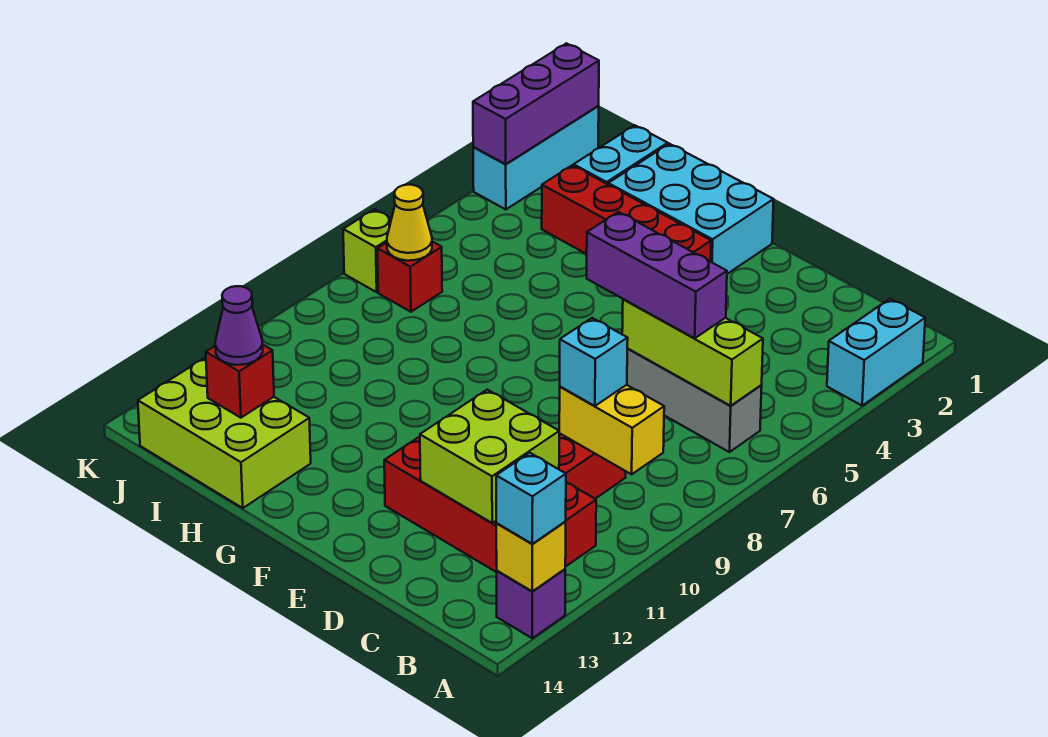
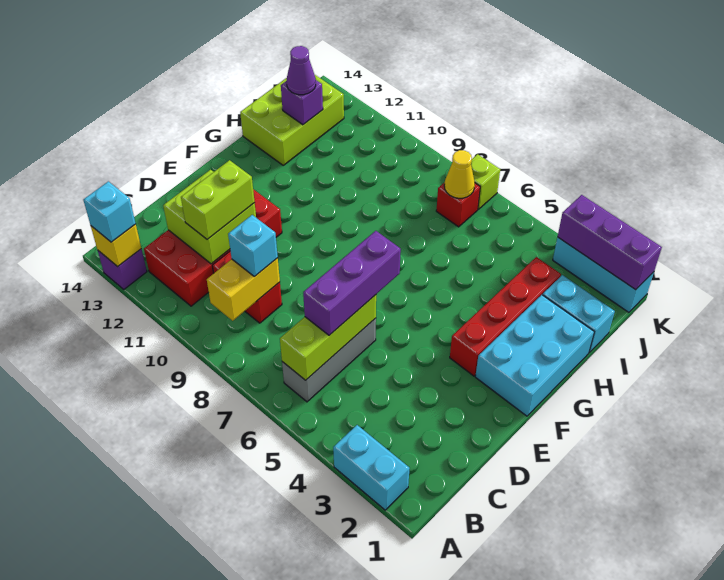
none -> lime brick C11:D11 level 3
red brick I13 level 2 -> purple brick I13 level 2

